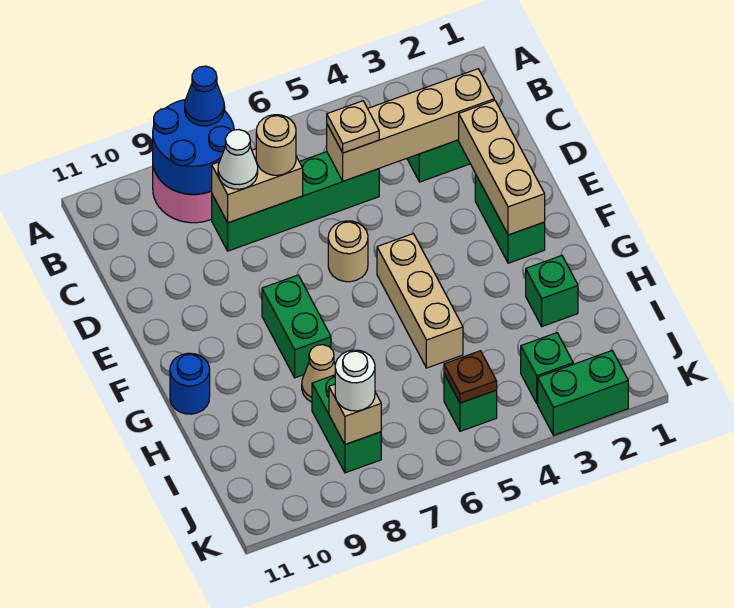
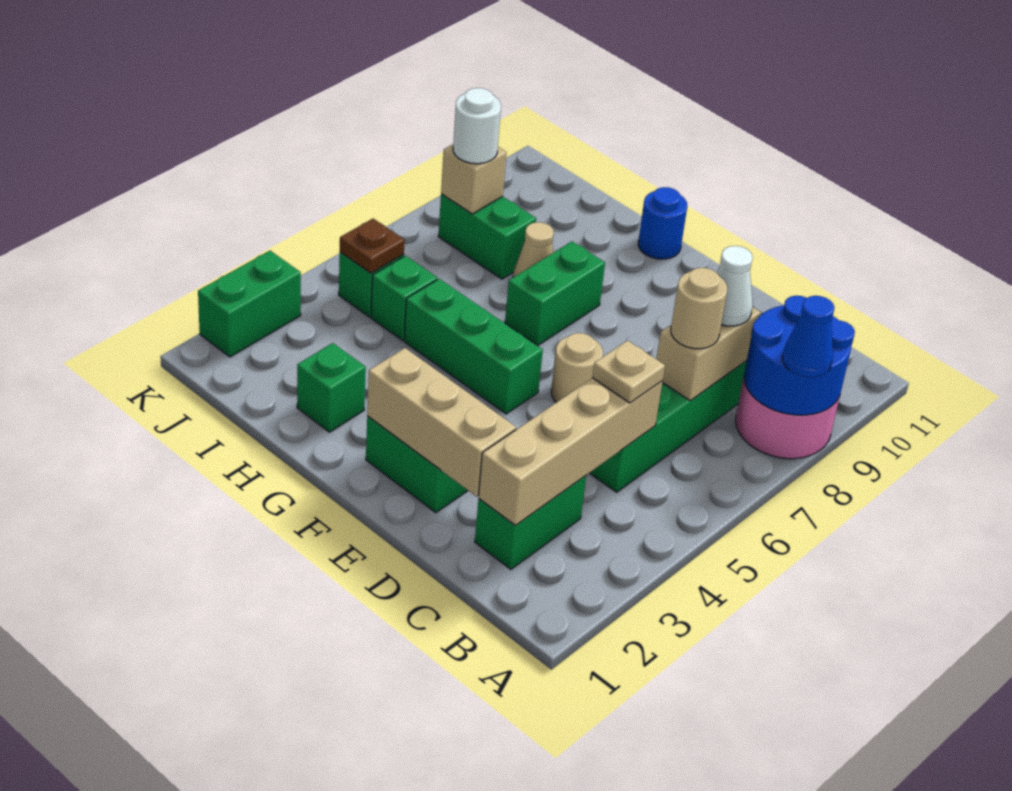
tan brick F5:H5 level 1 -> green brick F5:H5 level 1
green brick F8:G8 level 1 -> green brick G7:G8 level 1
green brick J3 level 1 -> green brick I5 level 1

